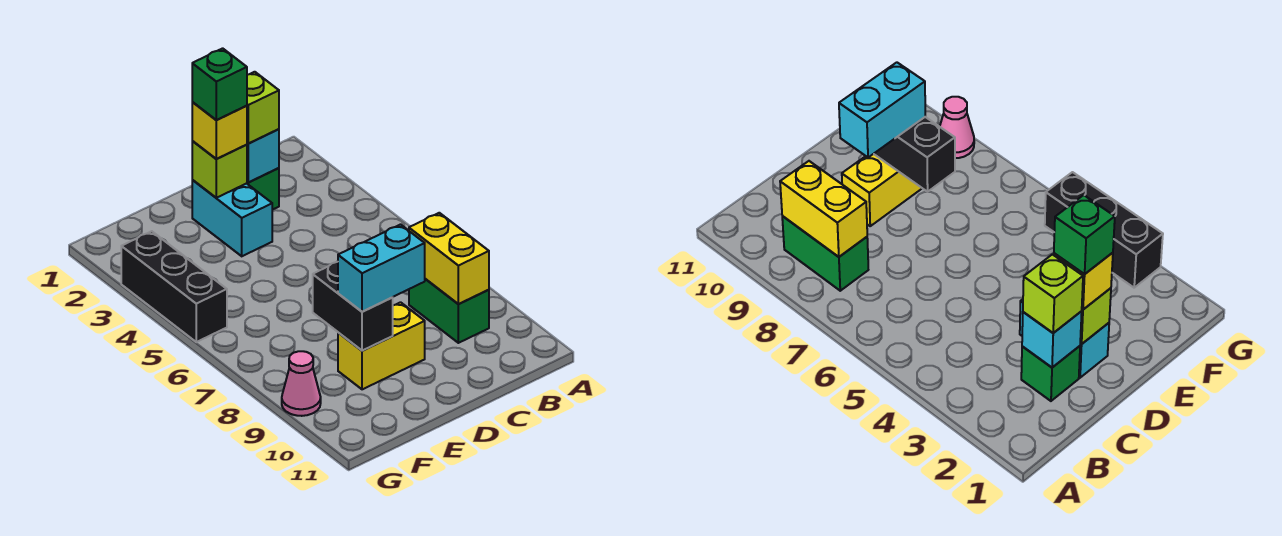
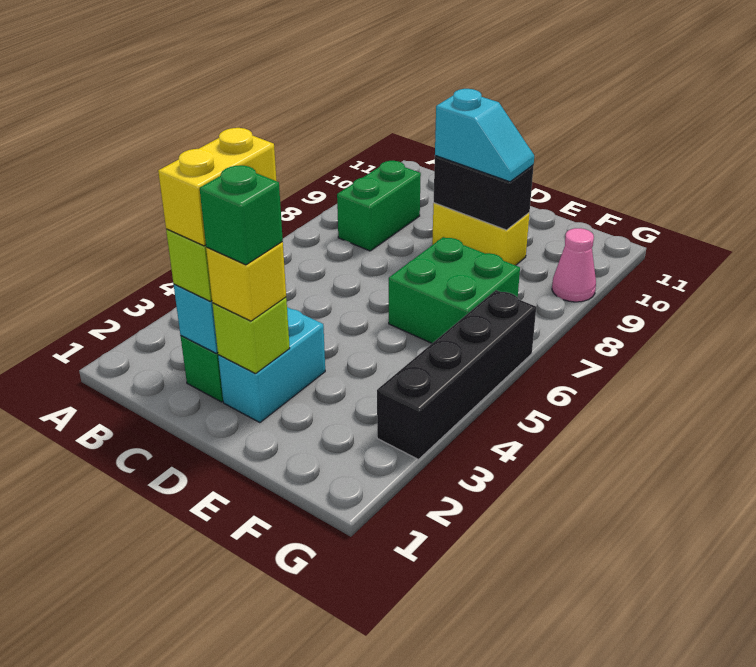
yellow brick B8:B9 level 2 -> yellow brick C2:C3 level 4
cyan brick D9:E9 level 3 -> cyan slope D9:E9 level 3 top D
none -> green brick E6:F7 level 1
black brick E8:E9 level 2 -> black brick D9:E9 level 2
black brick G3:G5 level 1 -> black brick G3:G6 level 1

